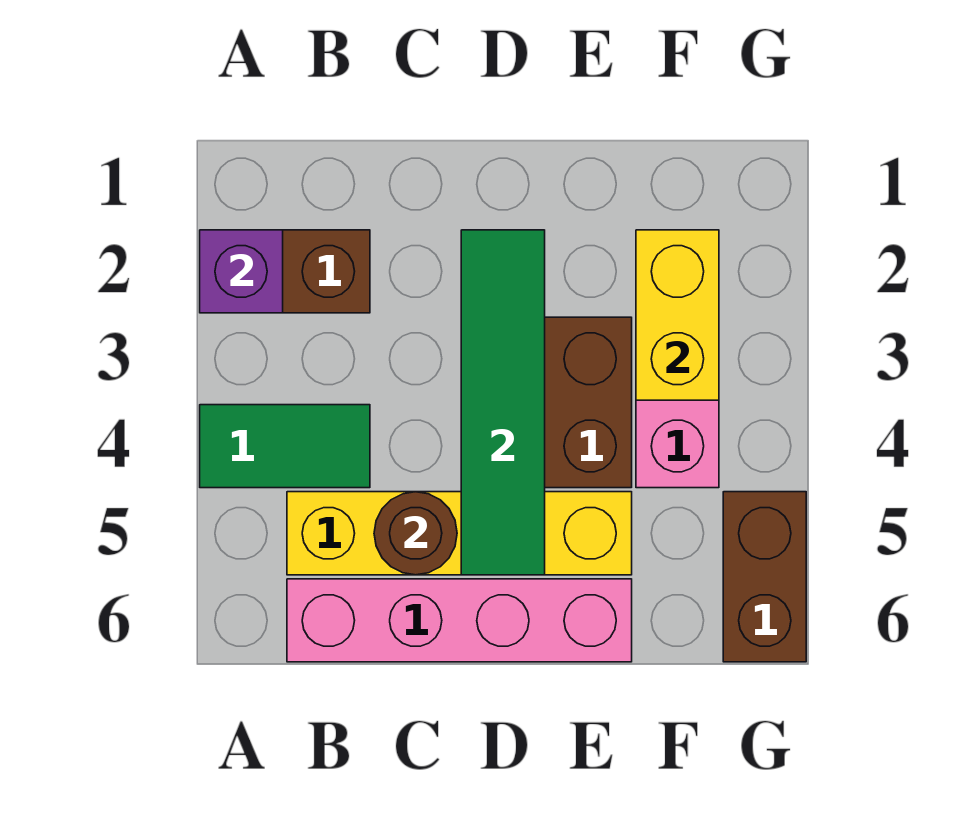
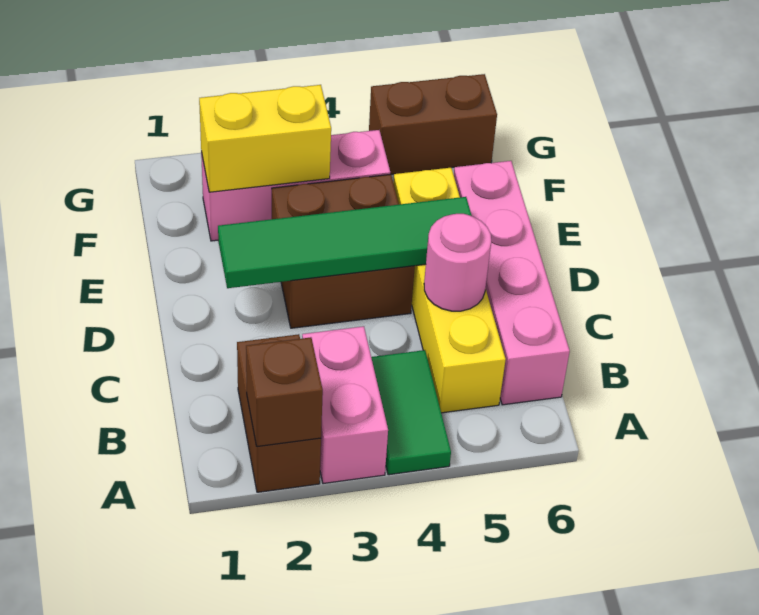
purple brick A2 level 2 -> brown brick A2 level 2
none -> pink brick A3:B3 level 1
brown round brick C5 level 2 -> pink round brick C5 level 2

